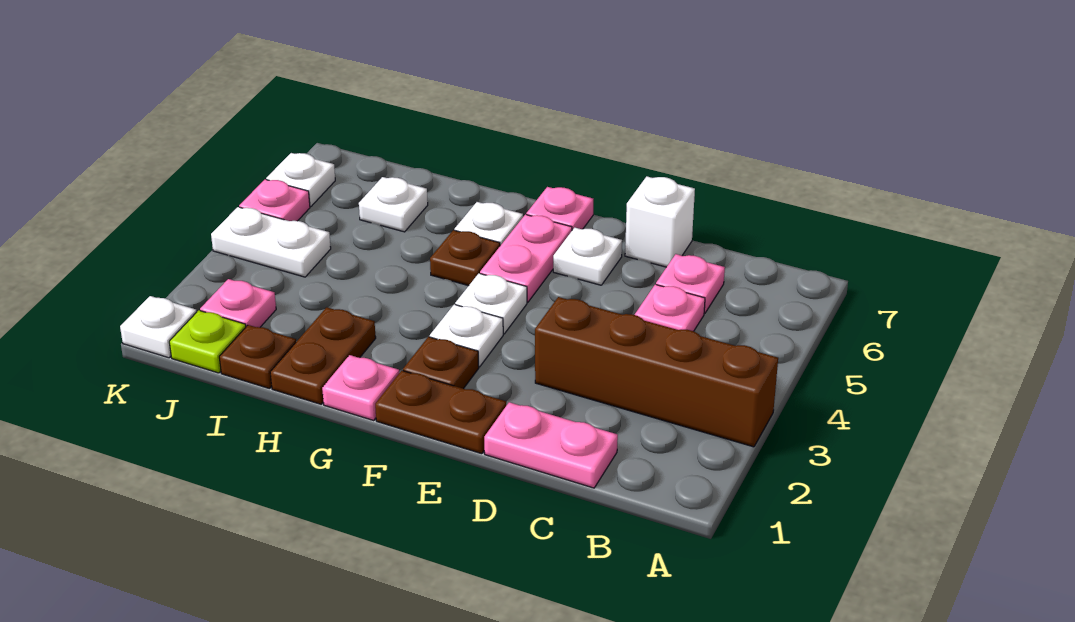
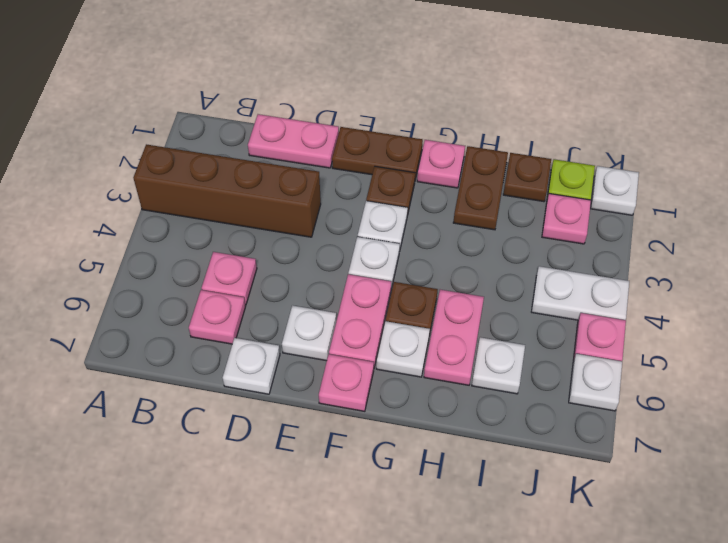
white brick D7 level 1 -> white plate D7 level 1
none -> pink plate H5:H6 level 1

